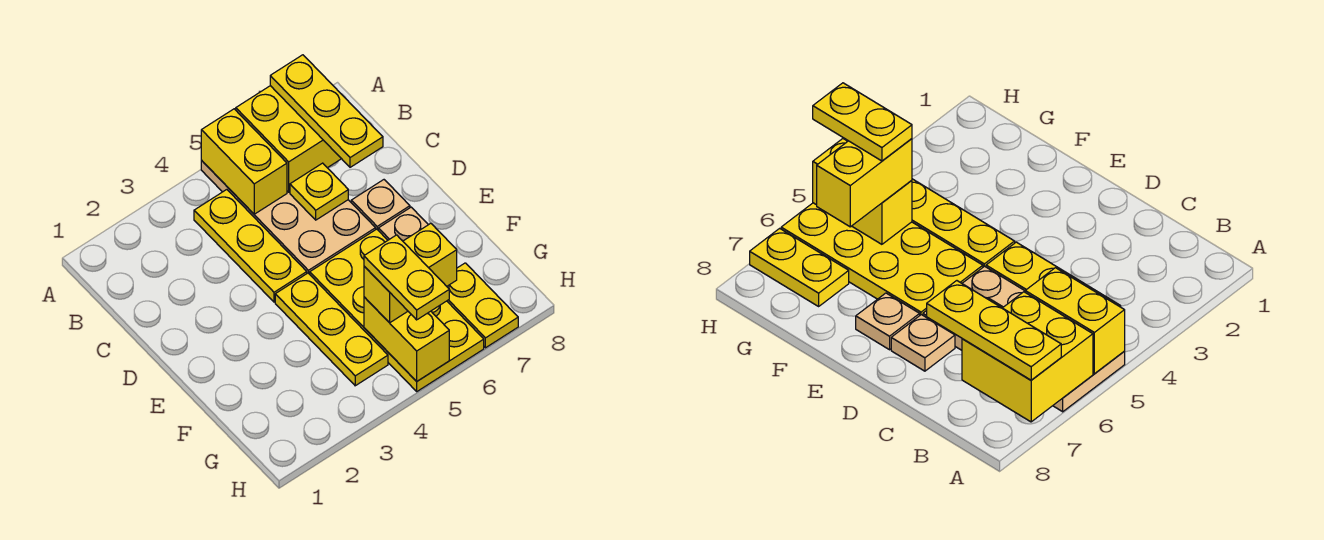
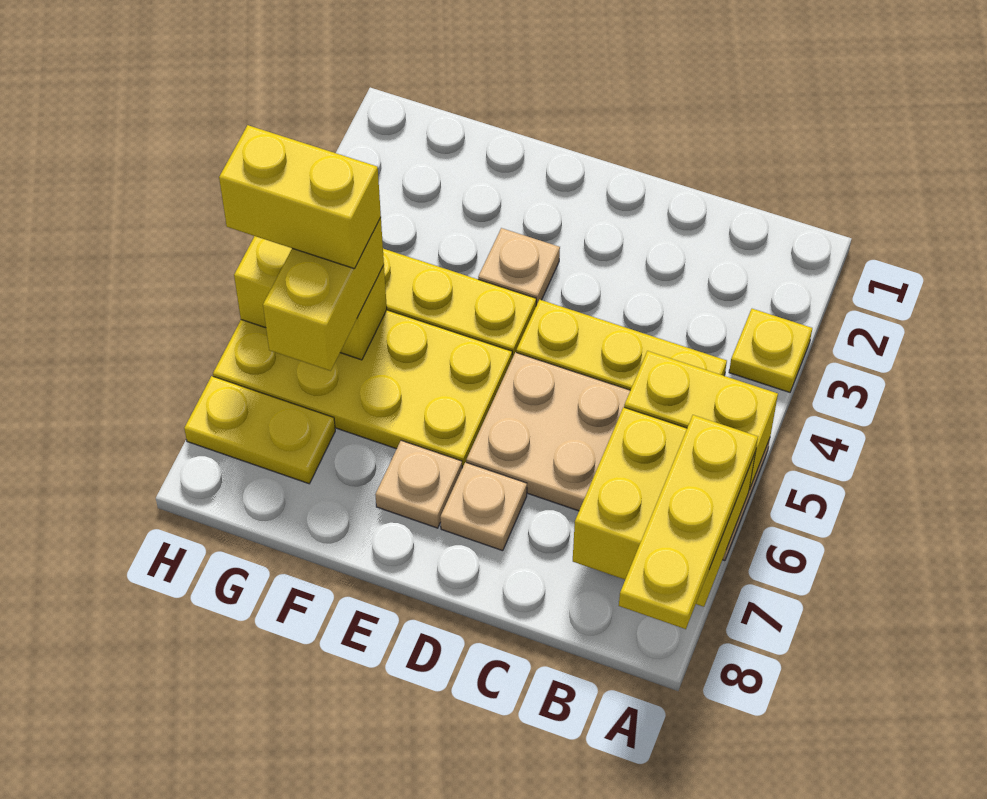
yellow plate A7:C7 level 3 -> yellow plate A6:A8 level 3
yellow plate C6 level 2 -> yellow plate A3 level 1
none -> tan plate E3 level 1
yellow plate G5:H5 level 4 -> yellow brick G5:H5 level 4

